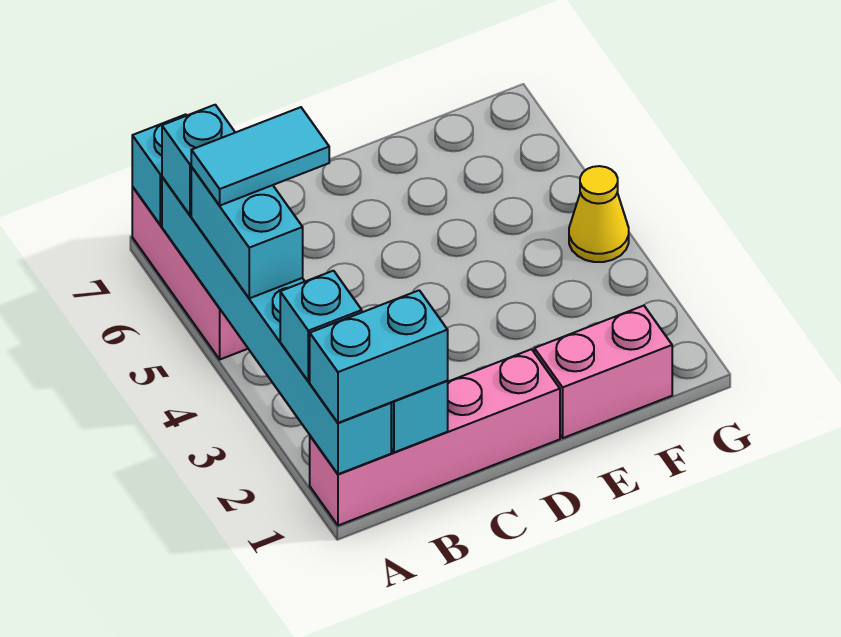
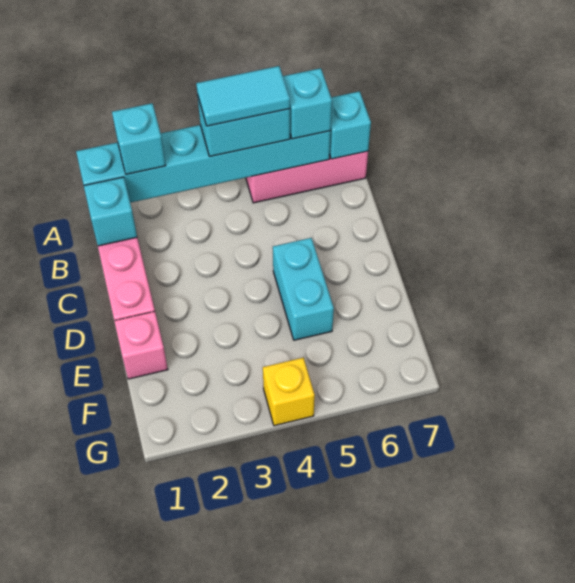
cyan brick A1:B1 level 3 -> cyan brick D5:E5 level 1
cyan tile A5:B5 level 4 -> cyan tile A4:A5 level 4
pink brick E1:F1 level 1 -> pink brick E1 level 1
yellow cone G4 level 1 -> yellow brick G4 level 1

